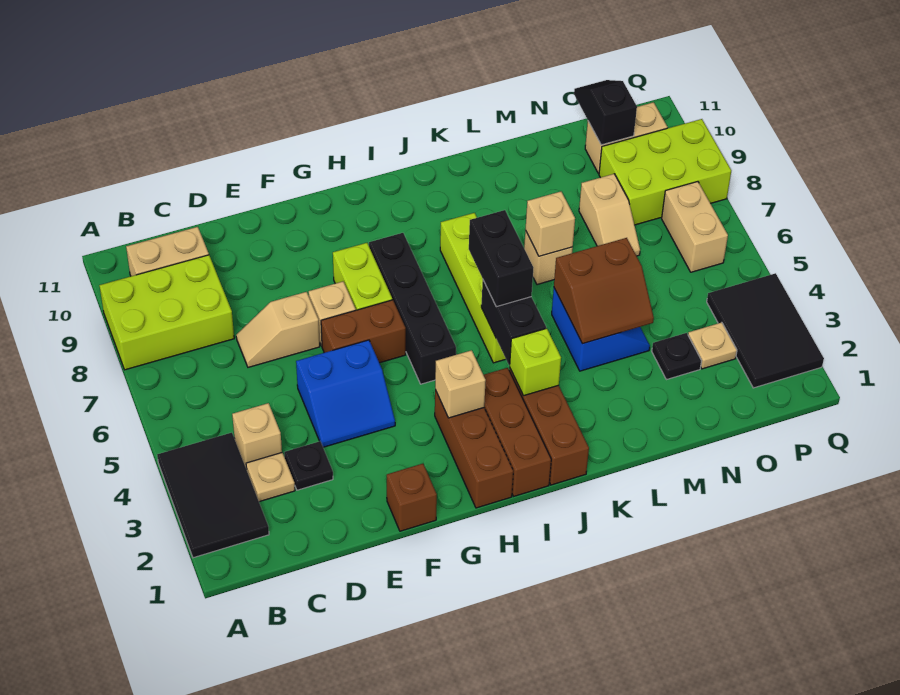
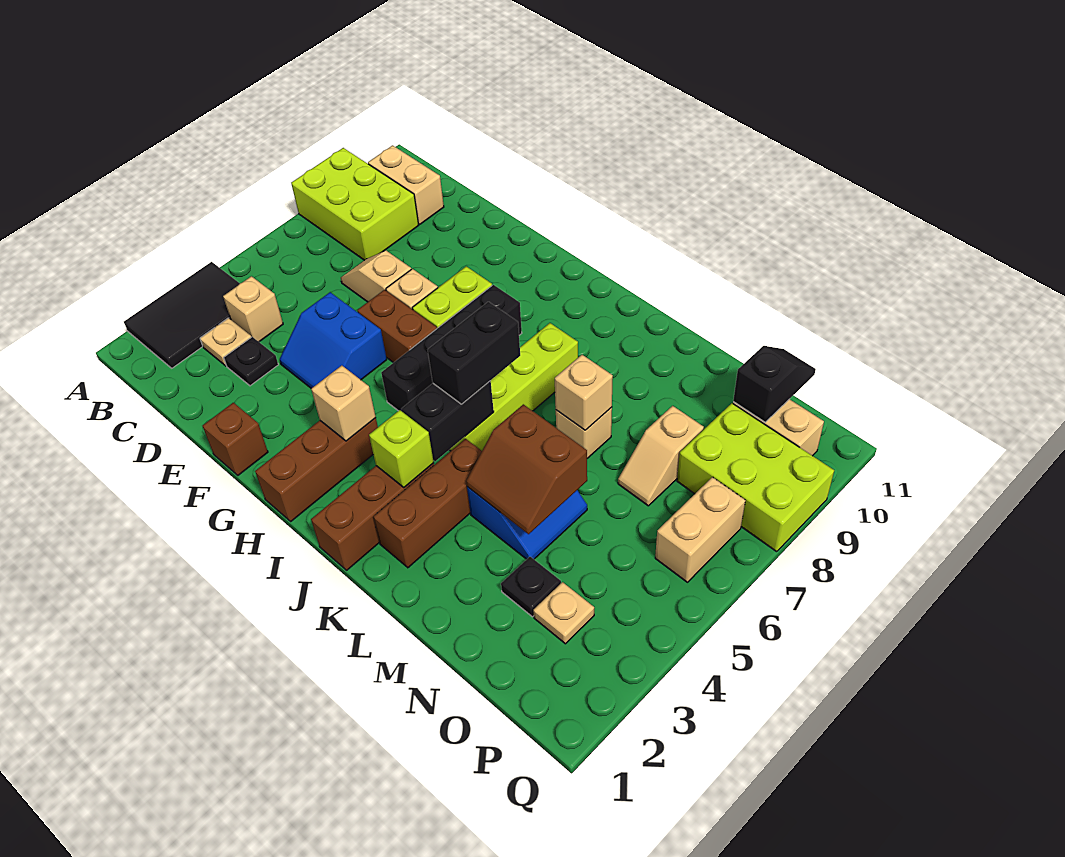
brown brick I1:I3 level 1 -> brown brick K2:K4 level 1
black tile P2:Q4 level 1 -> none

